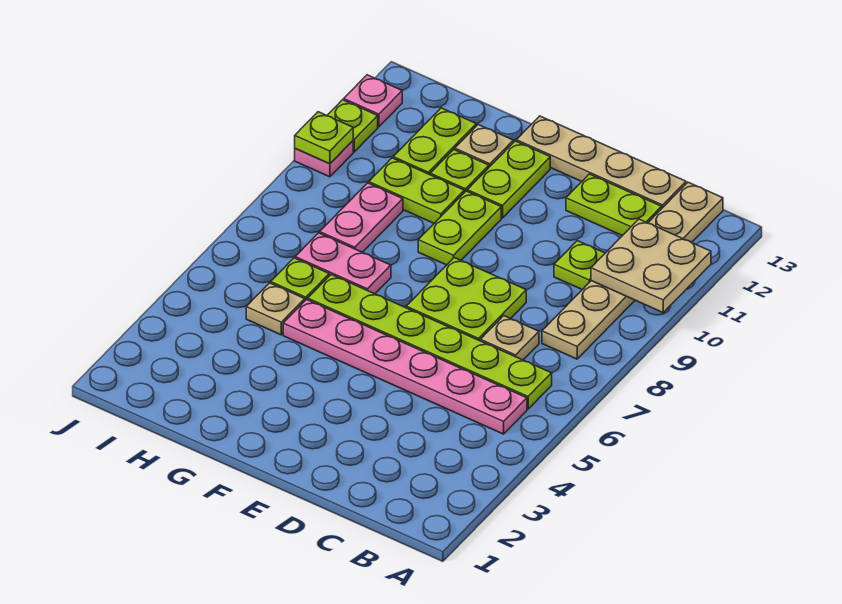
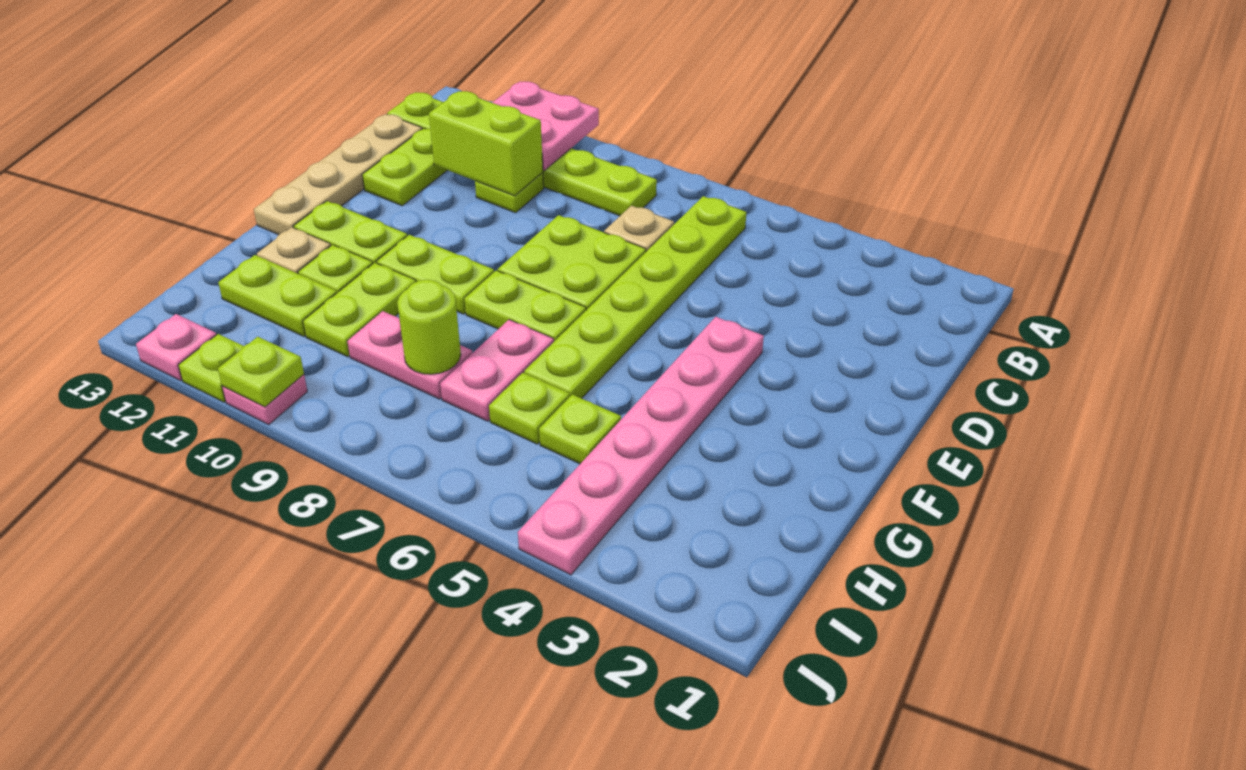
tan plate A10:B11 level 2 -> pink plate A10:B11 level 2
pink plate B5:G5 level 1 -> pink plate E4:J4 level 1
tan plate B8:B13 level 1 -> lime plate B8:B13 level 1
none -> lime brick C10:C11 level 2
none -> lime plate F7:F8 level 1
tan plate H5 level 1 -> lime plate H5 level 1
none -> lime round brick H8 level 2

